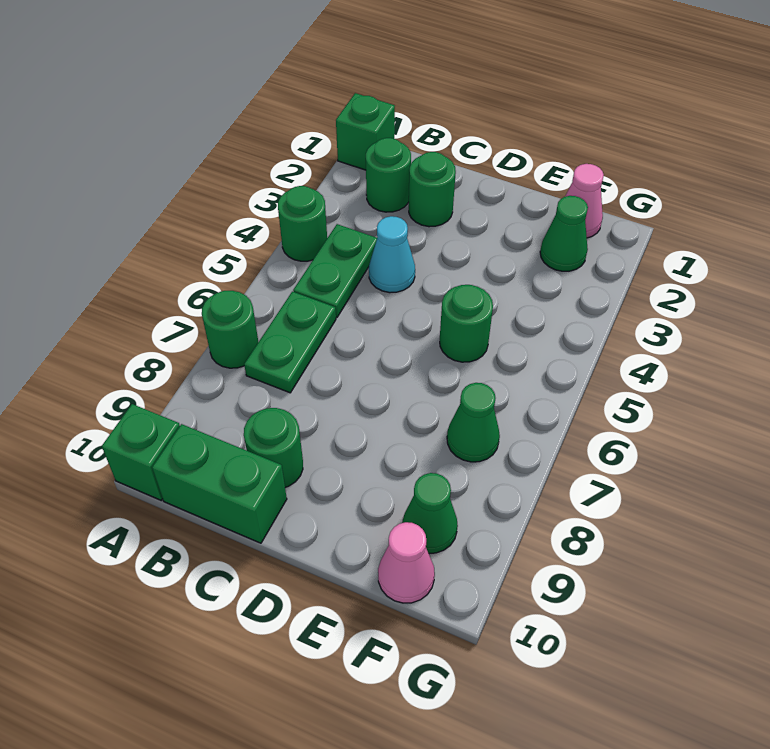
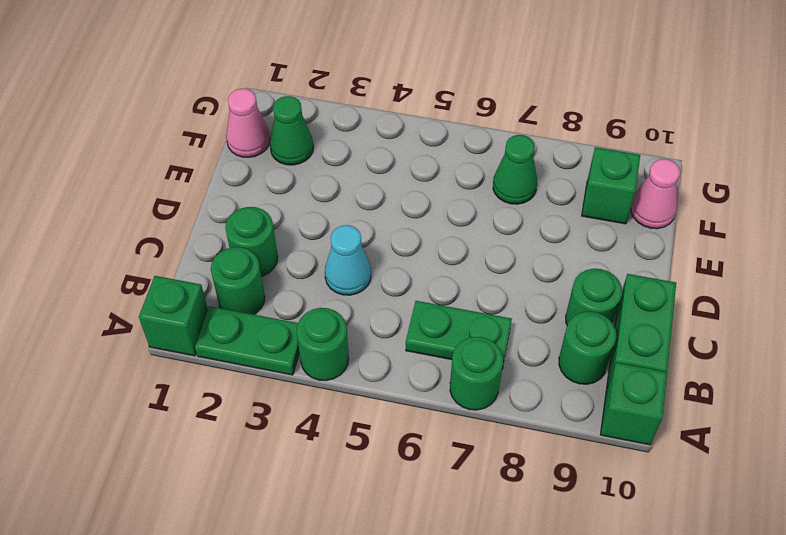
green plate B4:B5 level 1 -> green plate A2:A3 level 1
green round brick E5 level 1 -> green round brick B9 level 1
green cone F9 level 1 -> green brick F9 level 1

